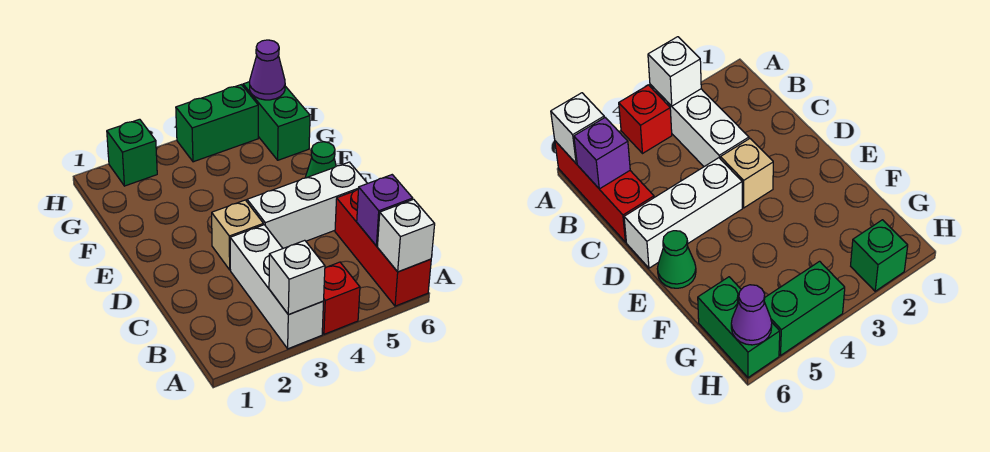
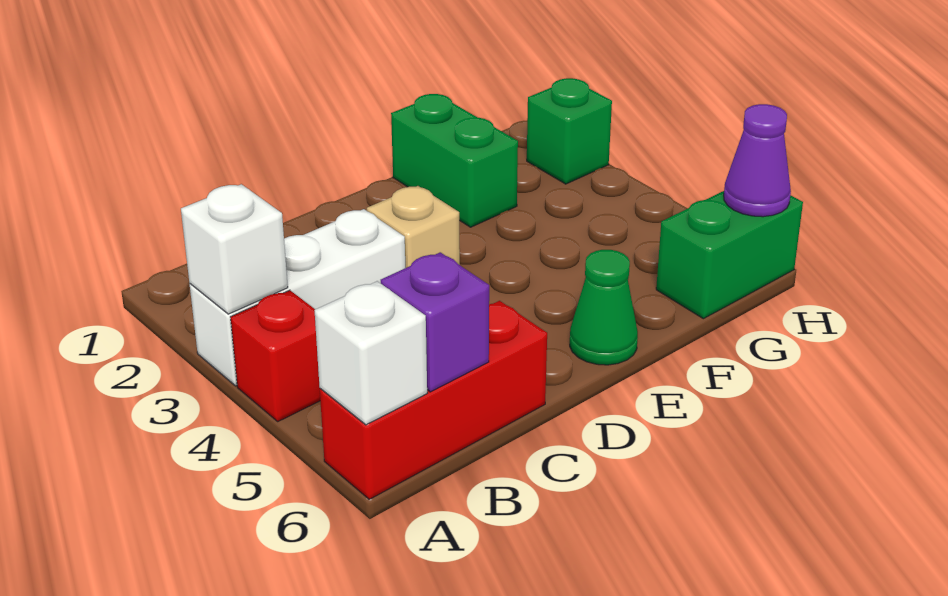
white brick D4:D6 level 1 -> none
green brick H4:H5 level 1 -> green brick F1:F2 level 1

